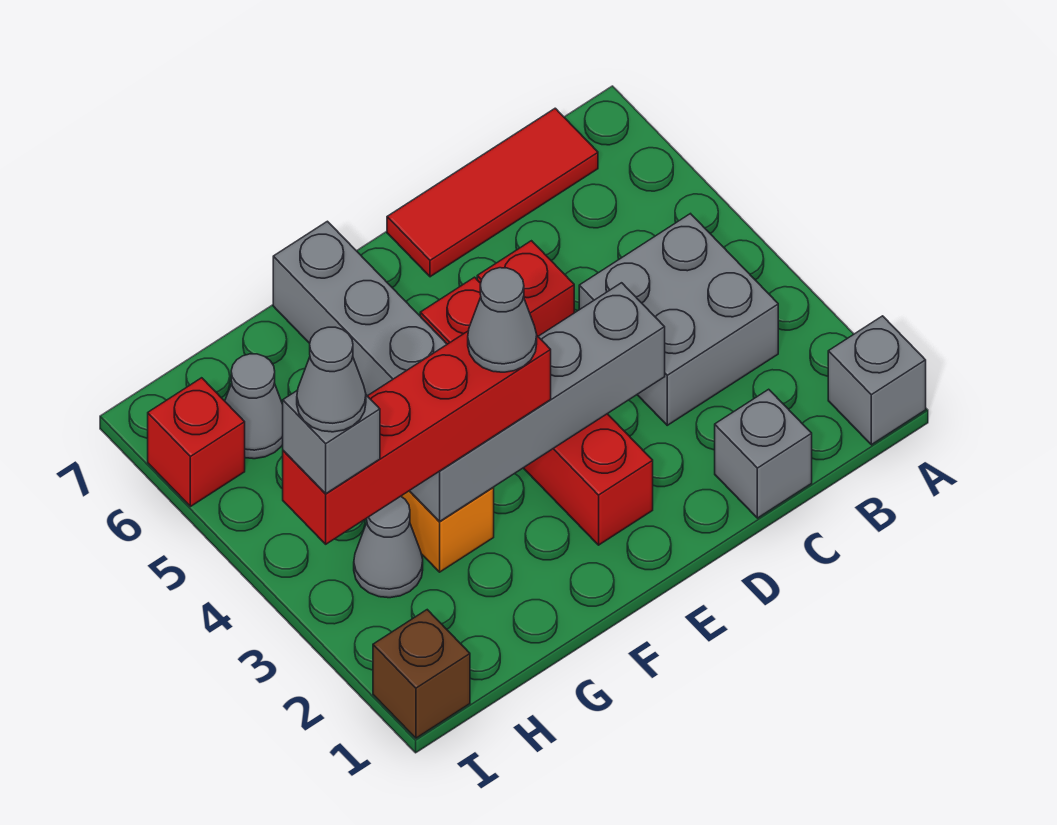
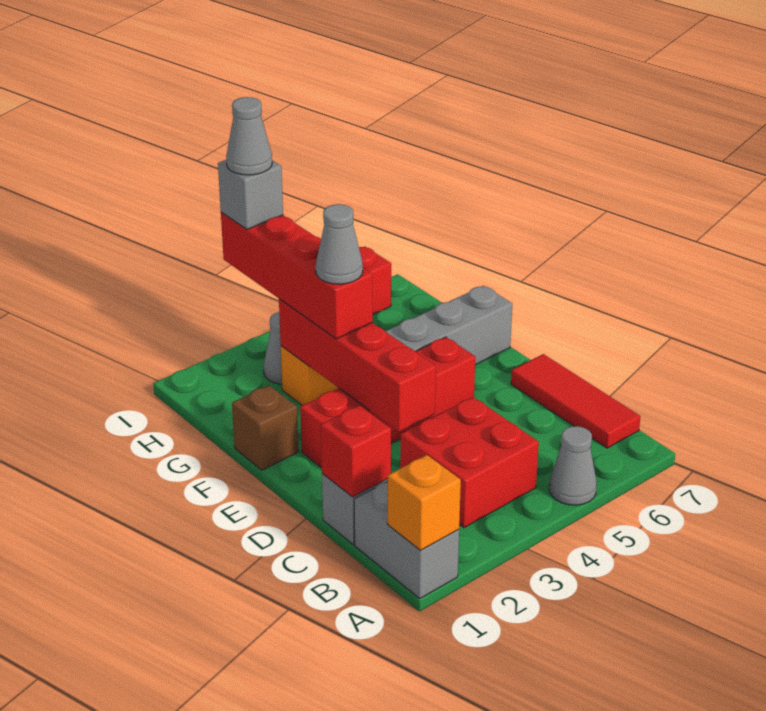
grey brick A1 level 1 -> grey brick A1:B1 level 1
none -> orange brick A1 level 2
grey brick B3:C4 level 1 -> red brick B3:C4 level 1
grey brick D3:G3 level 2 -> red brick D3:G3 level 2
red brick D5 level 1 -> red brick C1 level 2
grey cone H6 level 1 -> grey cone A5 level 1
brown brick I1 level 1 -> brown brick F1 level 1

